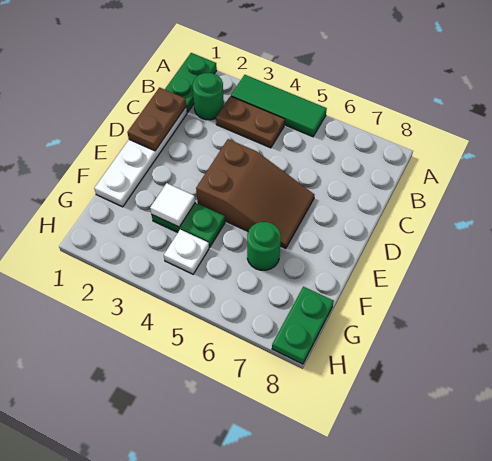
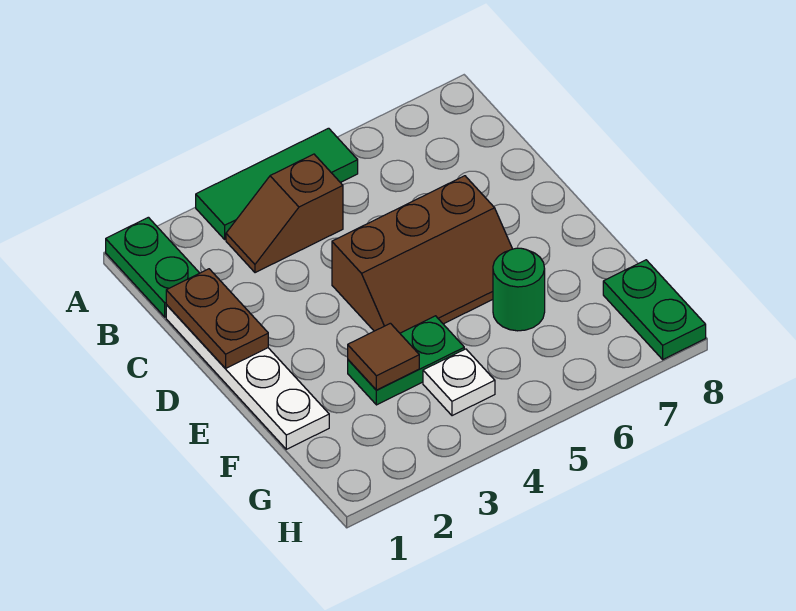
green round brick B2 level 1 -> none
brown plate B3:B4 level 1 -> brown slope B3:B4 level 1 top 4
brown slope D4:E6 level 1 top 4 -> brown slope D4:E6 level 1 top D
white tile F3 level 2 -> brown tile F3 level 2

